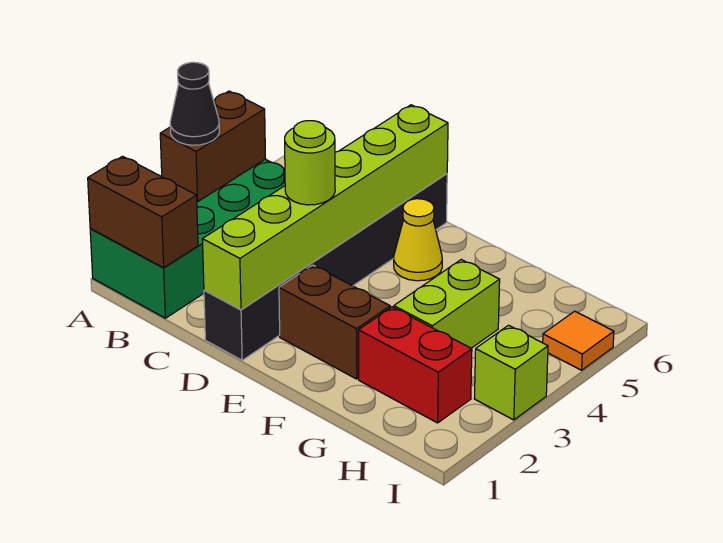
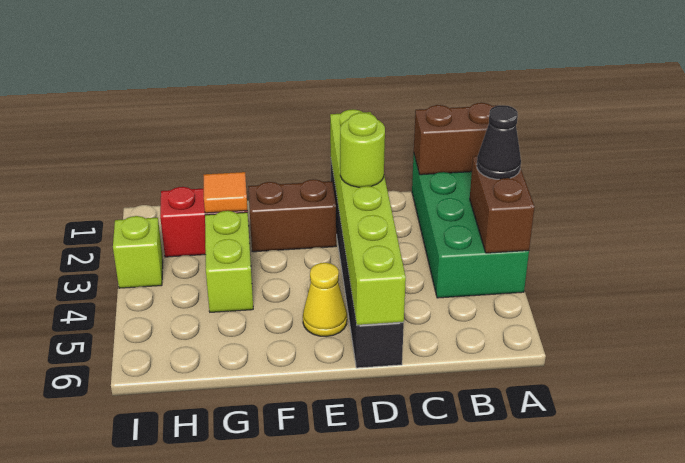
orange tile I5 level 1 -> orange tile G2 level 2

